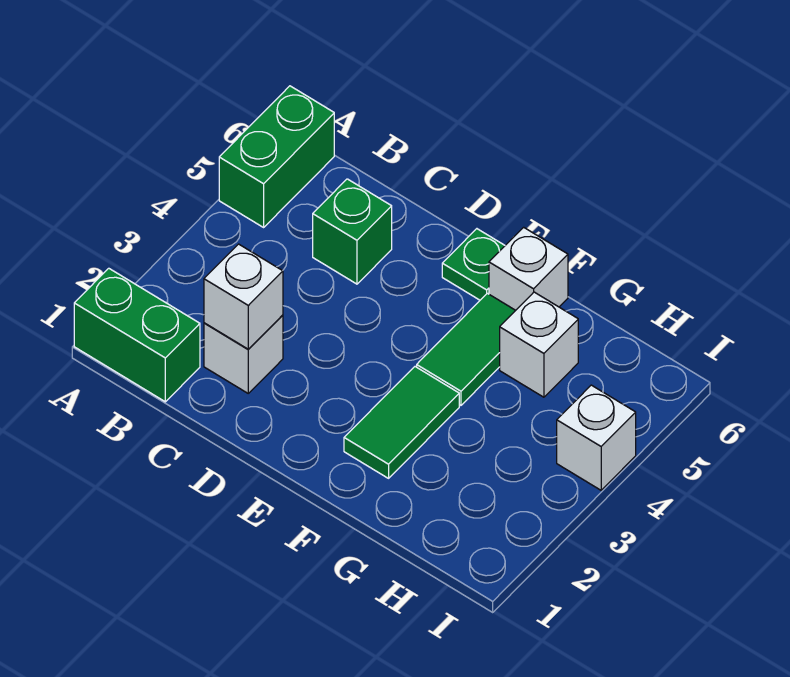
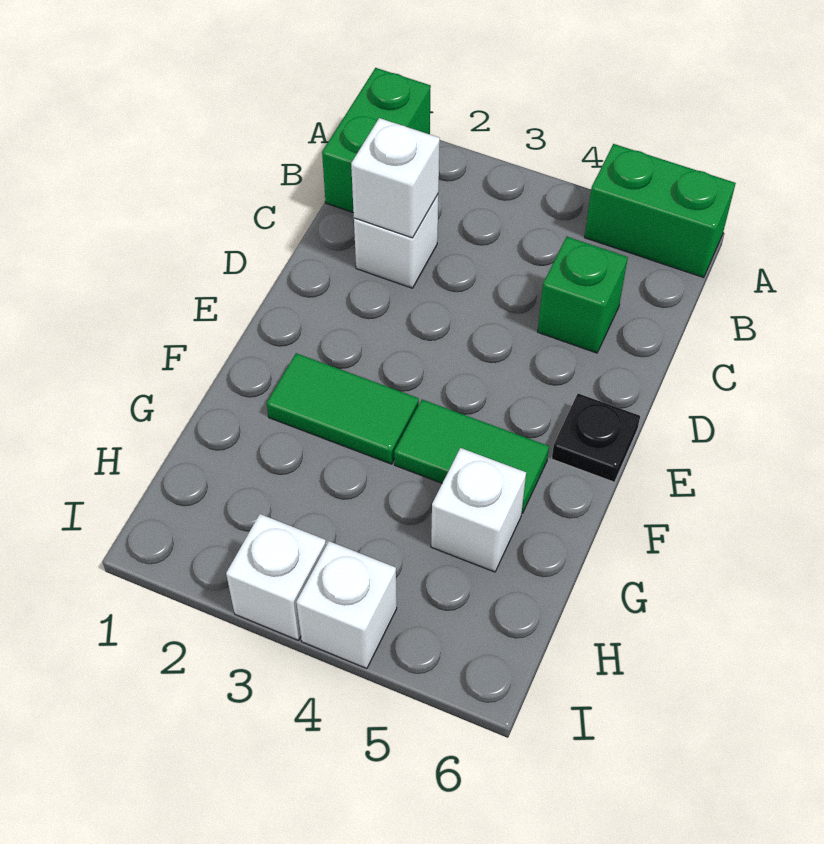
green plate E6 level 1 -> black plate E6 level 1
white brick F6 level 1 -> white brick I3 level 1

